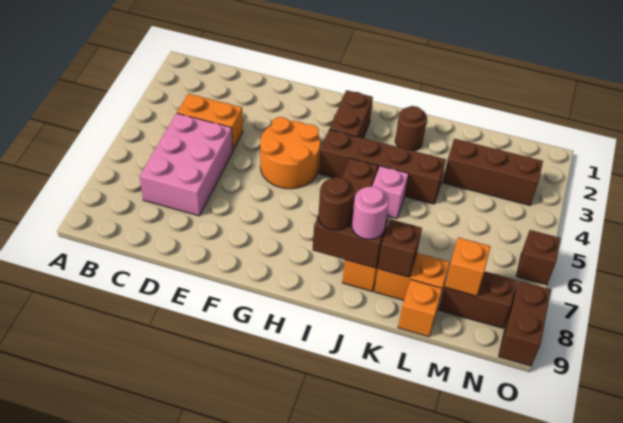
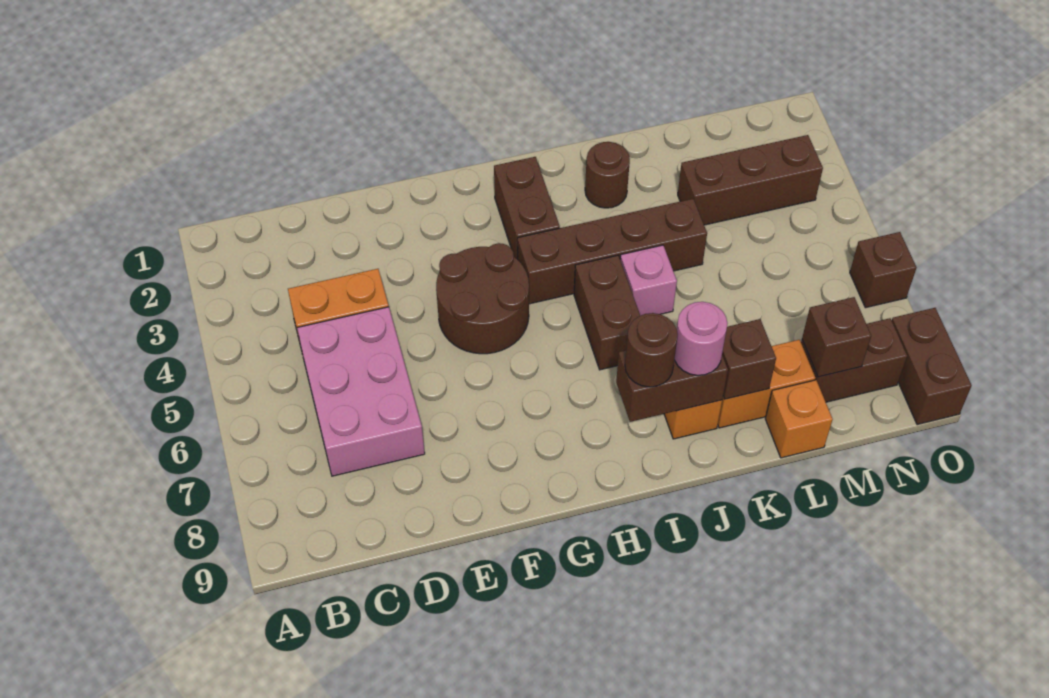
orange round brick F4:G5 level 1 -> brown round brick F4:G5 level 1
orange brick M8 level 2 -> brown brick M8 level 2

